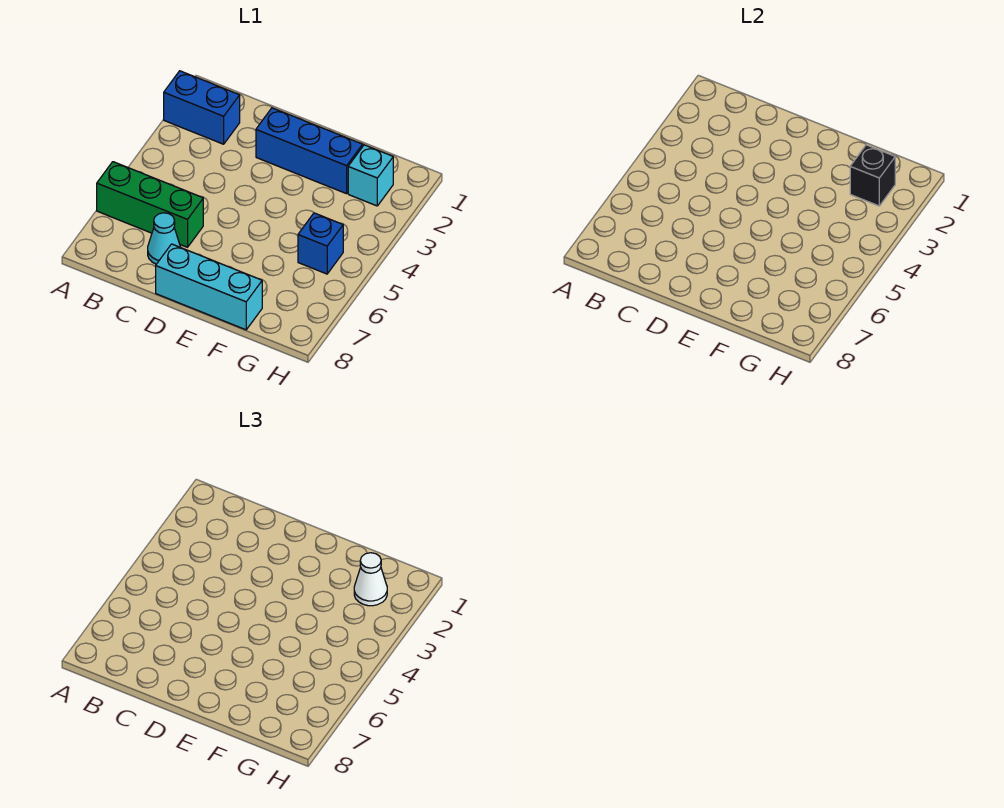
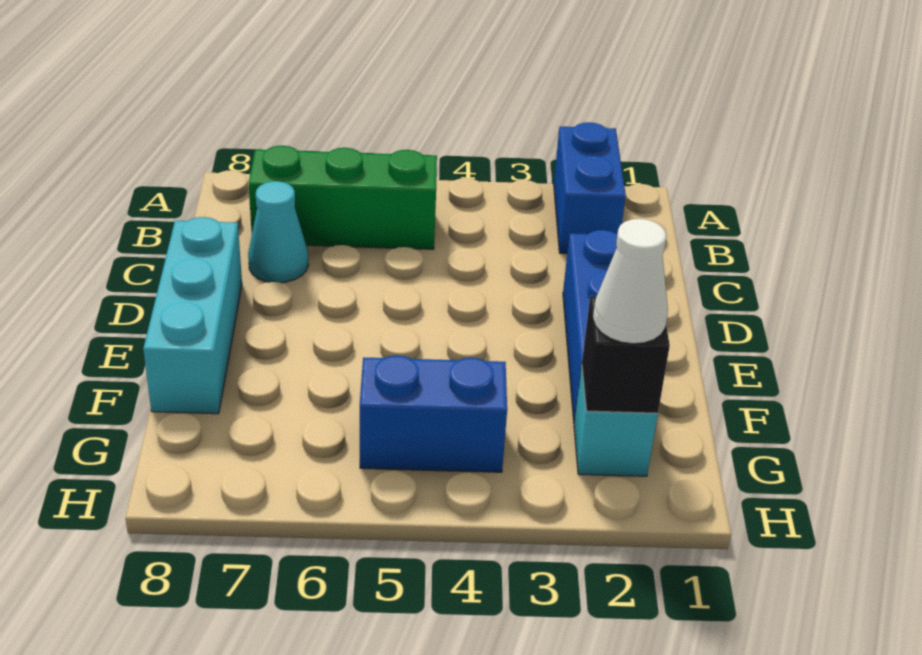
green brick A6:C6 level 1 -> green brick B5:B7 level 1
blue brick G5 level 1 -> blue brick G4:G5 level 1

